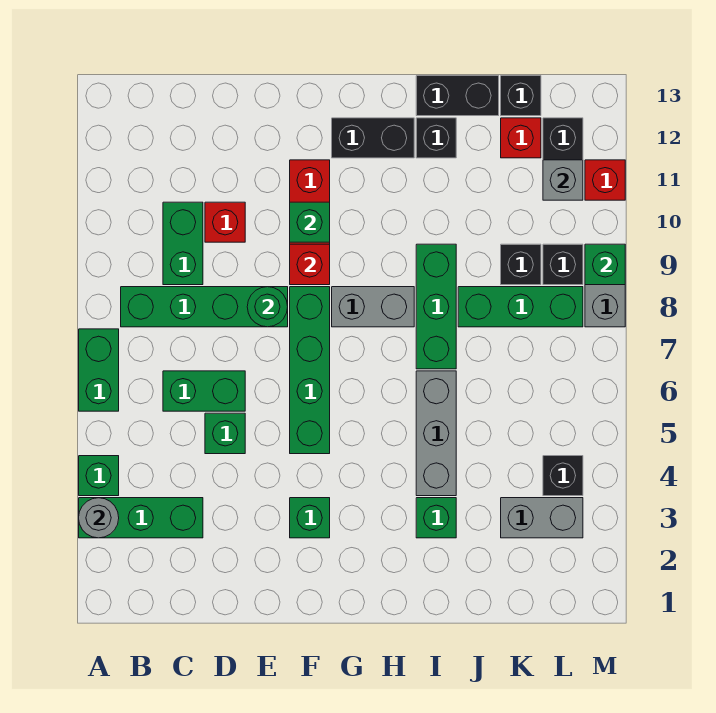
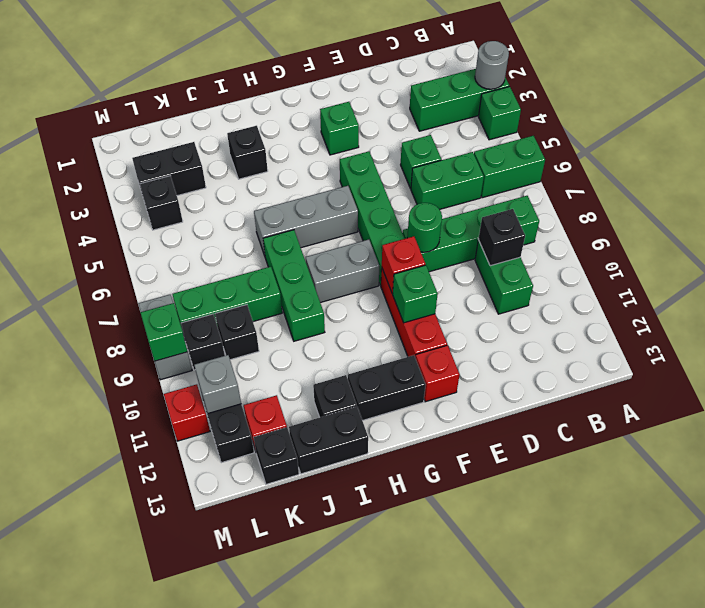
green brick A6:A7 level 1 -> green brick A6:B6 level 1
none -> black brick C9 level 2
red brick D10 level 1 -> red brick F12 level 1
green brick I3 level 1 -> black brick I3 level 1
grey brick I4:I6 level 1 -> grey brick G6:I6 level 1
grey brick K3:L3 level 1 -> black brick K3:L3 level 1

